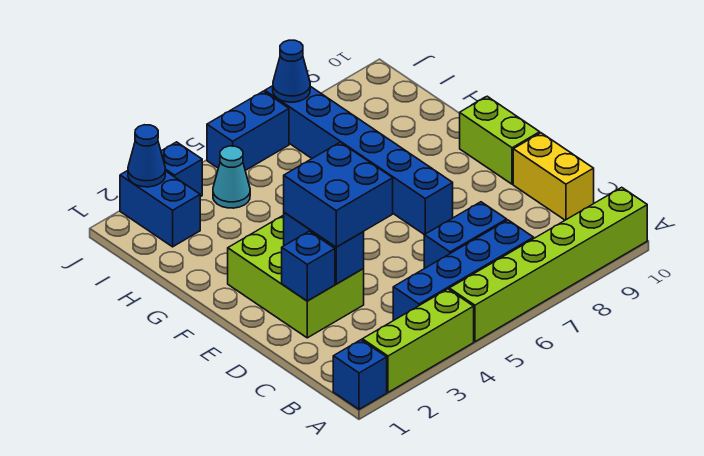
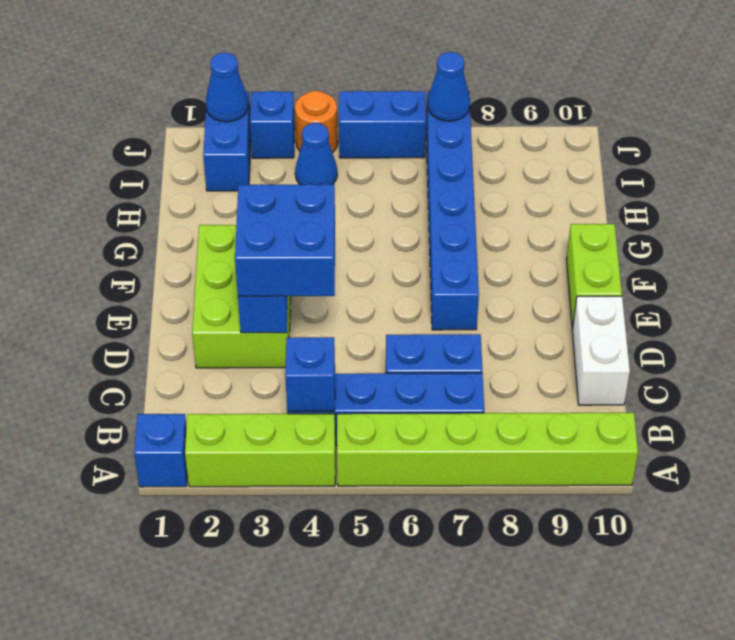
yellow brick C10:D10 level 1 -> white brick C10:D10 level 1
blue brick D2 level 2 -> blue brick B4 level 2
cyan cone I4 level 1 -> blue cone I4 level 1
none -> orange round brick J4 level 1

